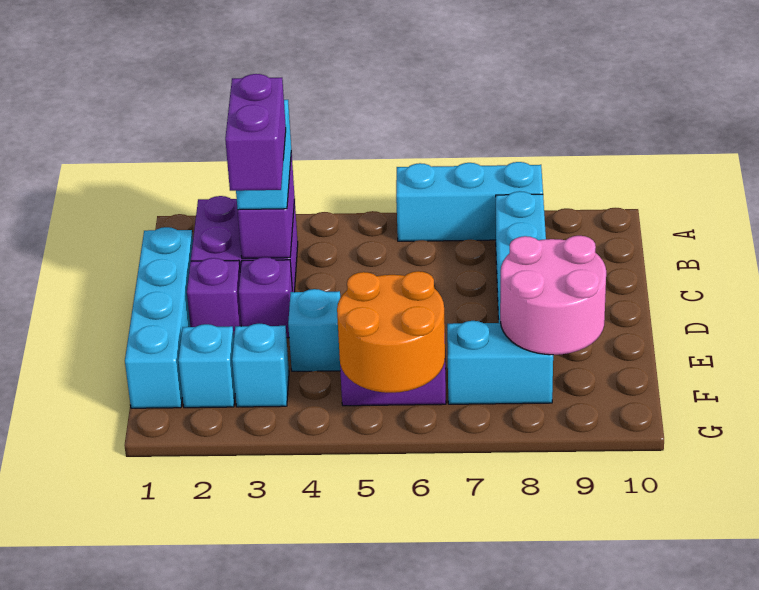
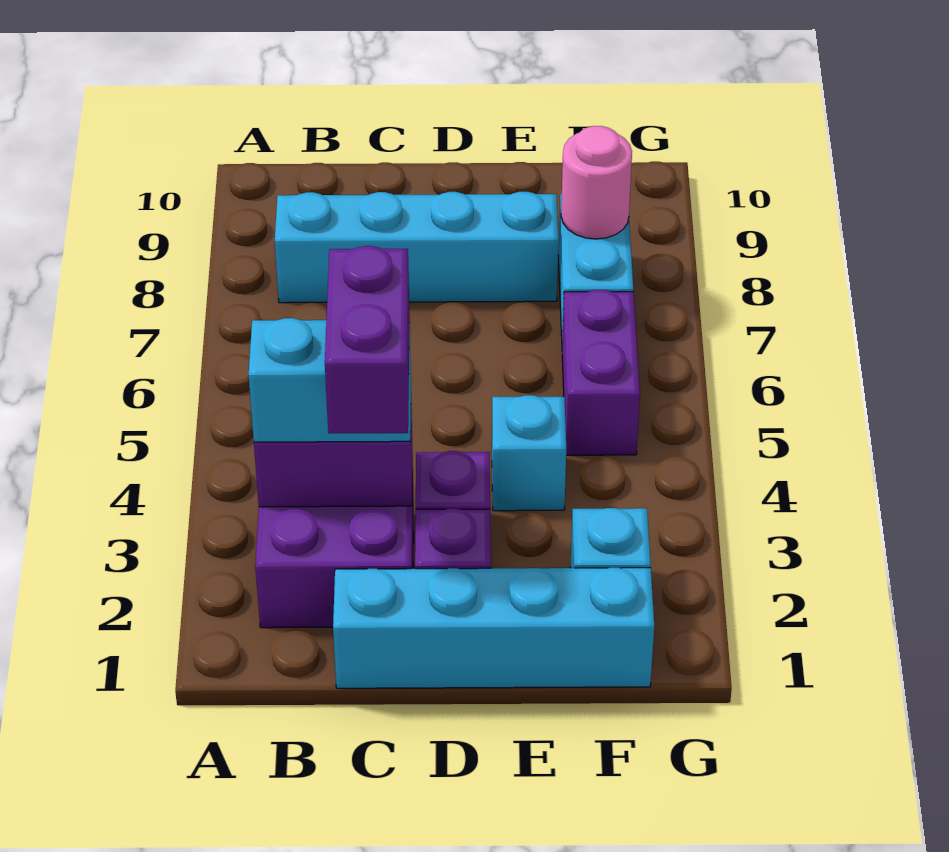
cyan brick A6:A8 level 1 -> none
purple brick C3:D3 level 4 -> purple brick C2:C3 level 4
pink round brick E8:F9 level 2 -> pink round brick F8 level 2
cyan brick F3 level 1 -> none
orange round brick F5:G6 level 2 -> none

